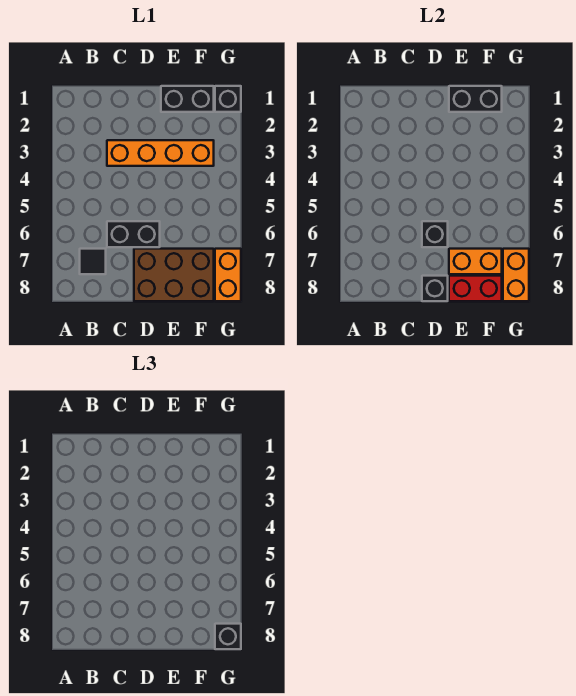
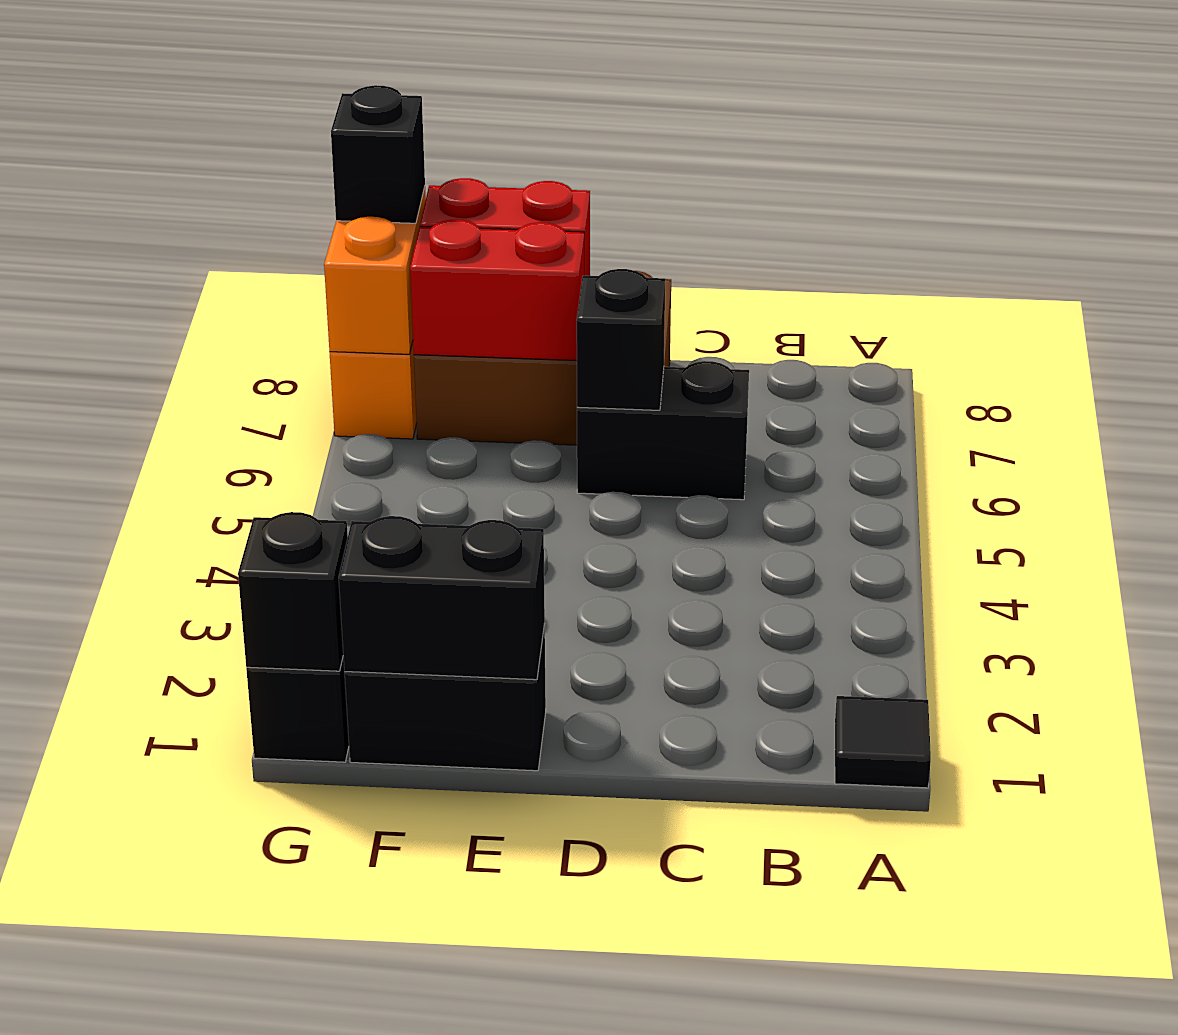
black tile B7 level 1 -> black tile A1 level 1
orange brick C3:F3 level 1 -> none
black brick D8 level 2 -> black brick G1 level 2
orange brick E7:F7 level 2 -> red brick E7:F7 level 2

